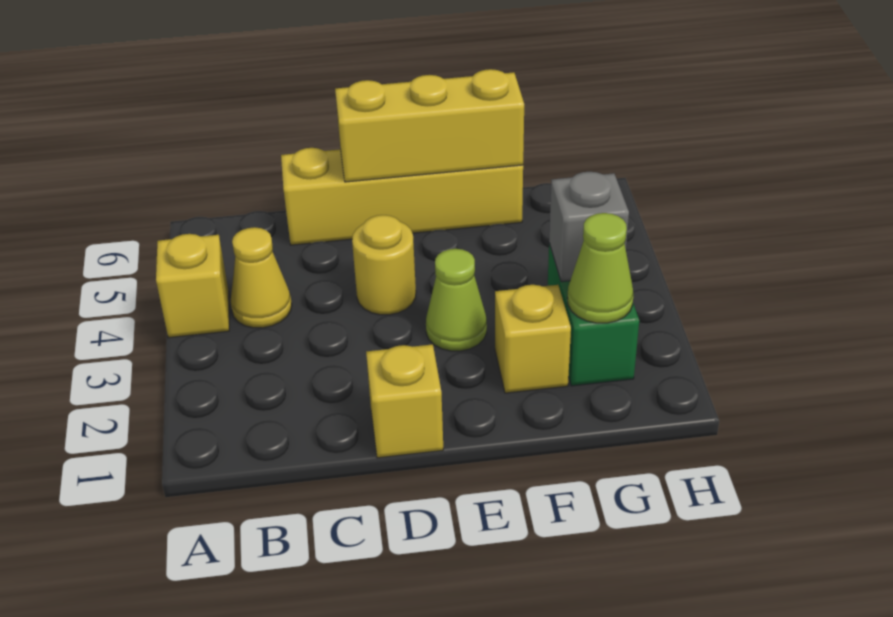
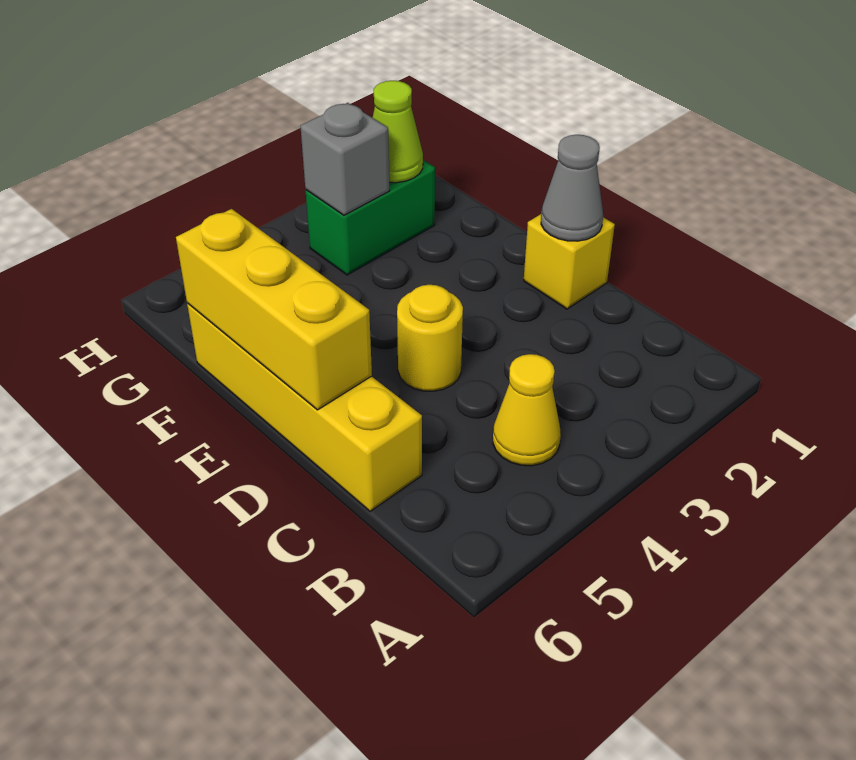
yellow brick A4 level 1 -> none
none -> grey cone D1 level 2
lime cone E3 level 1 -> none
yellow brick F2 level 1 -> none

